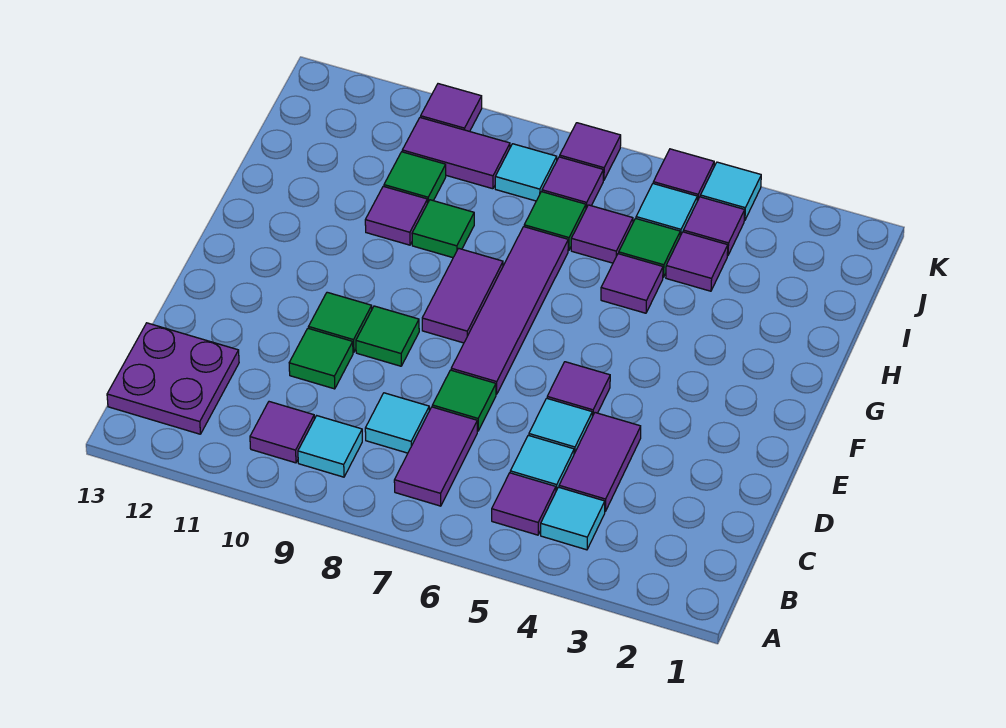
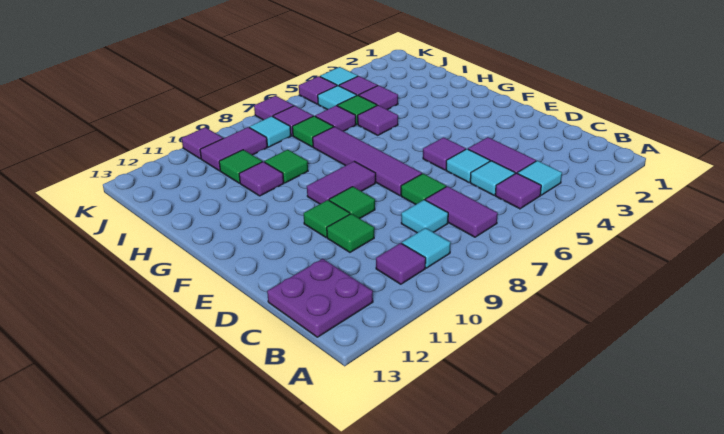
purple tile F8:G8 level 1 -> purple tile F8:F9 level 1

